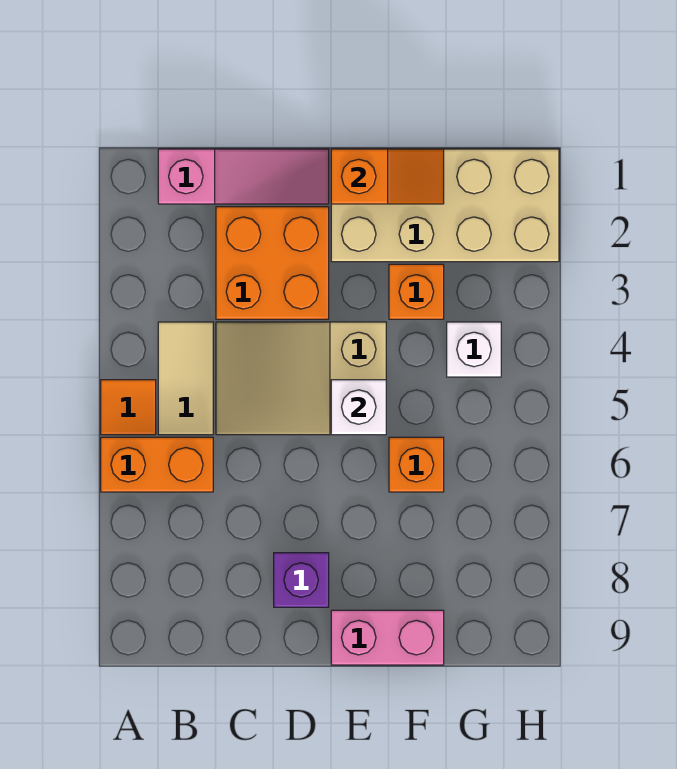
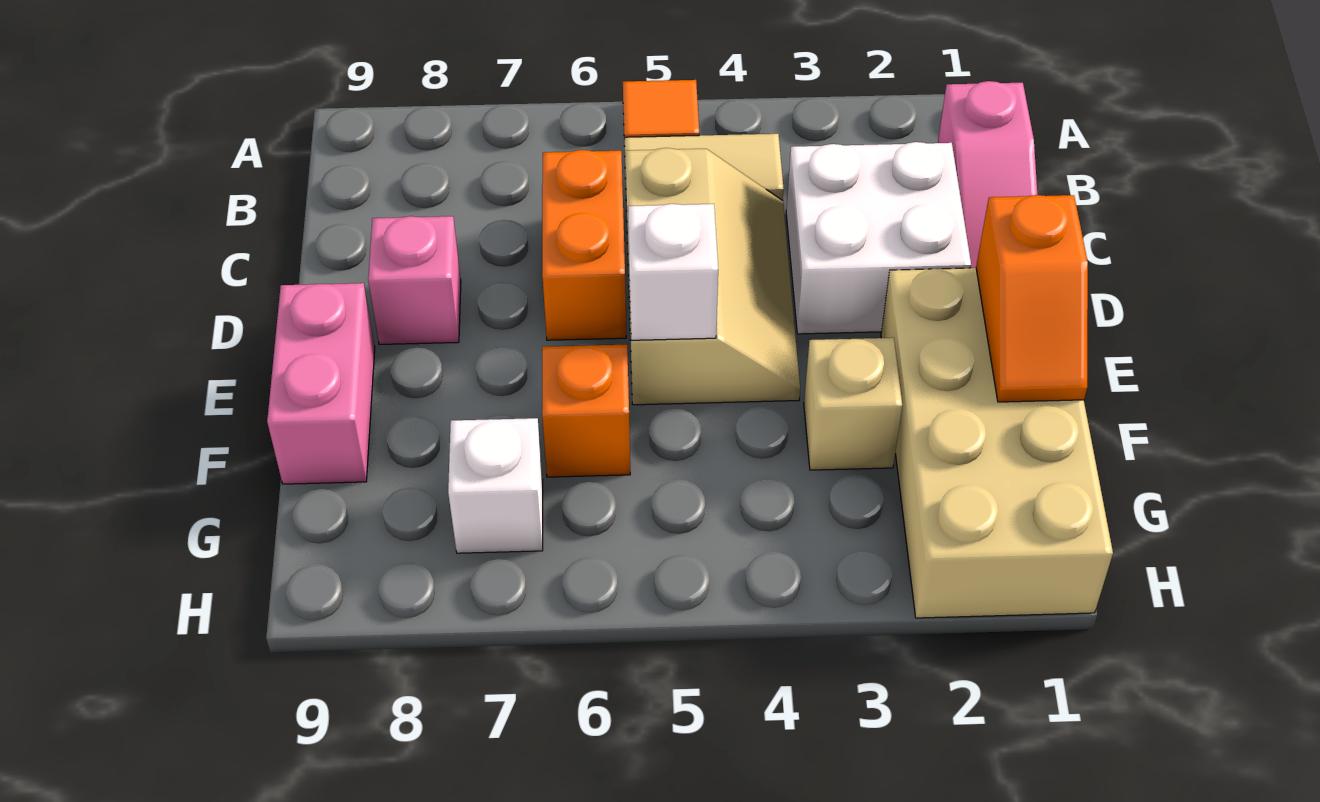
orange brick A6:B6 level 1 -> orange brick C6:D6 level 1
orange brick C2:D3 level 1 -> white brick C2:D3 level 1
tan slope C4:E5 level 1 top E -> tan slope C4:E5 level 1 top 5
purple brick D8 level 1 -> pink brick D8 level 1
orange brick F3 level 1 -> tan brick F3 level 1
white brick G4 level 1 -> white brick G7 level 1

